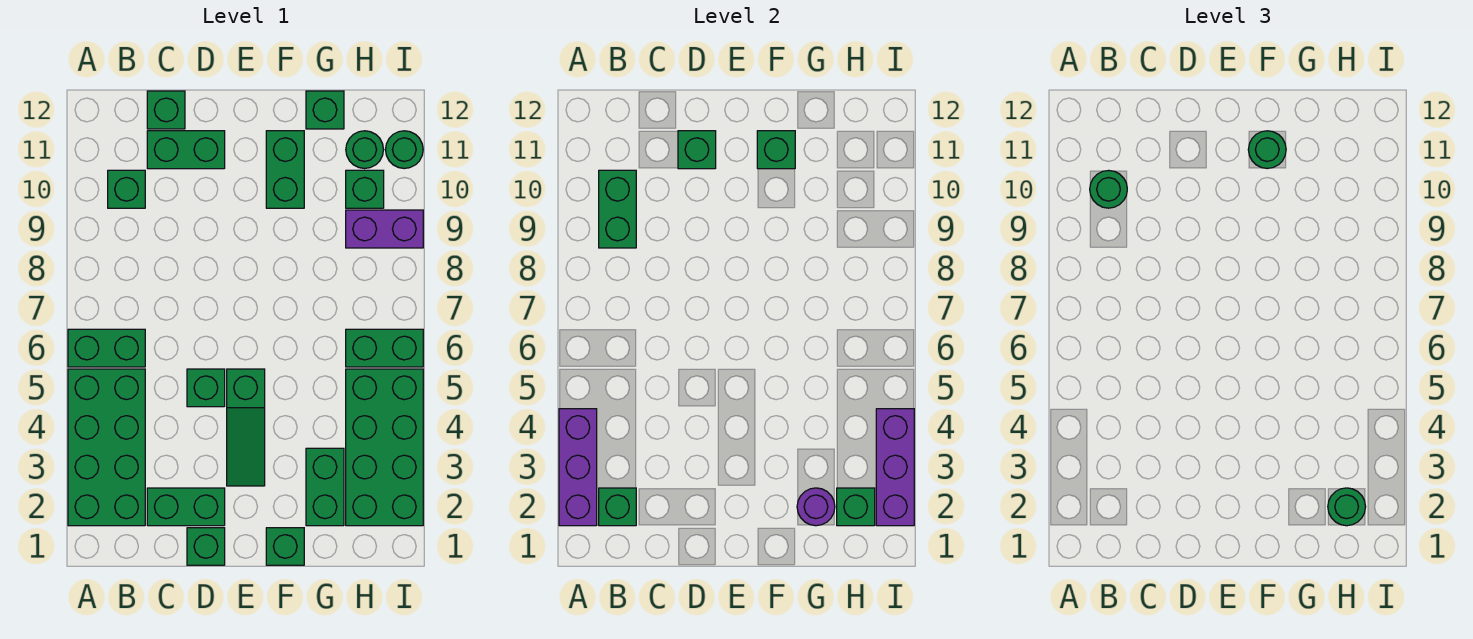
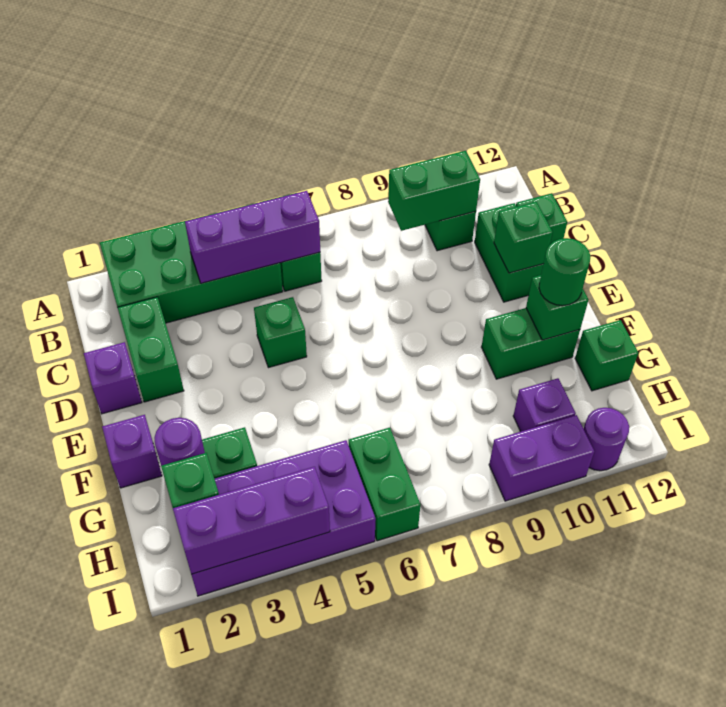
purple brick A2:A4 level 2 -> purple brick B4:B6 level 2
green brick B2 level 2 -> none
green round brick B10 level 3 -> none
green brick D1 level 1 -> purple brick D1 level 1
green slope E3:E5 level 1 top 5 -> none
green brick F1 level 1 -> purple brick F1 level 1
green brick H2:I5 level 1 -> purple brick H2:I5 level 1
green round brick H2 level 3 -> none
purple brick H9:I9 level 1 -> purple brick I9:I10 level 1
green brick H10 level 1 -> purple brick H10 level 1
green round brick H11 level 1 -> none
green round brick I11 level 1 -> purple round brick I11 level 1

